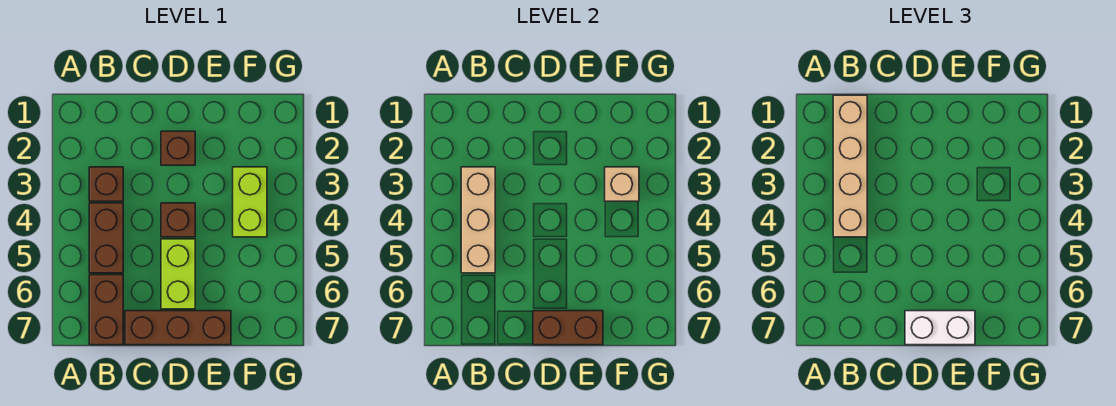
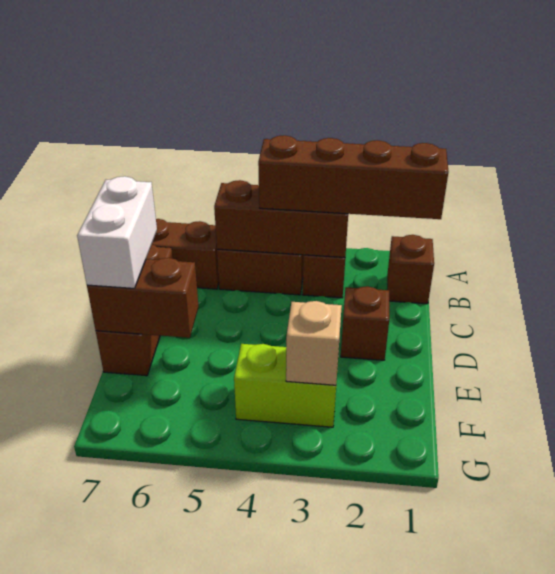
tan brick B1:B4 level 3 -> brown brick B1:B4 level 3
tan brick B3:B5 level 2 -> brown brick B3:B5 level 2
brown brick D4 level 1 -> brown brick B1 level 1
lime brick D5:D6 level 1 -> none
brown brick D7:E7 level 2 -> brown brick E6:E7 level 2

